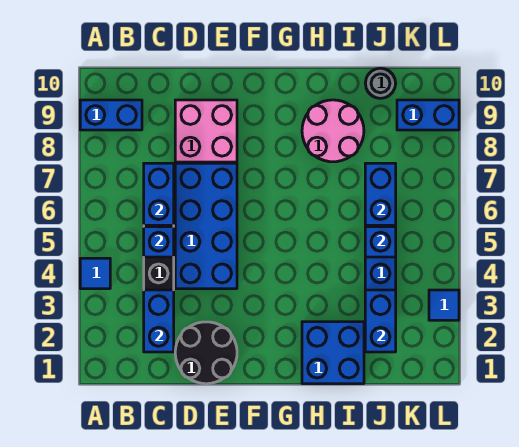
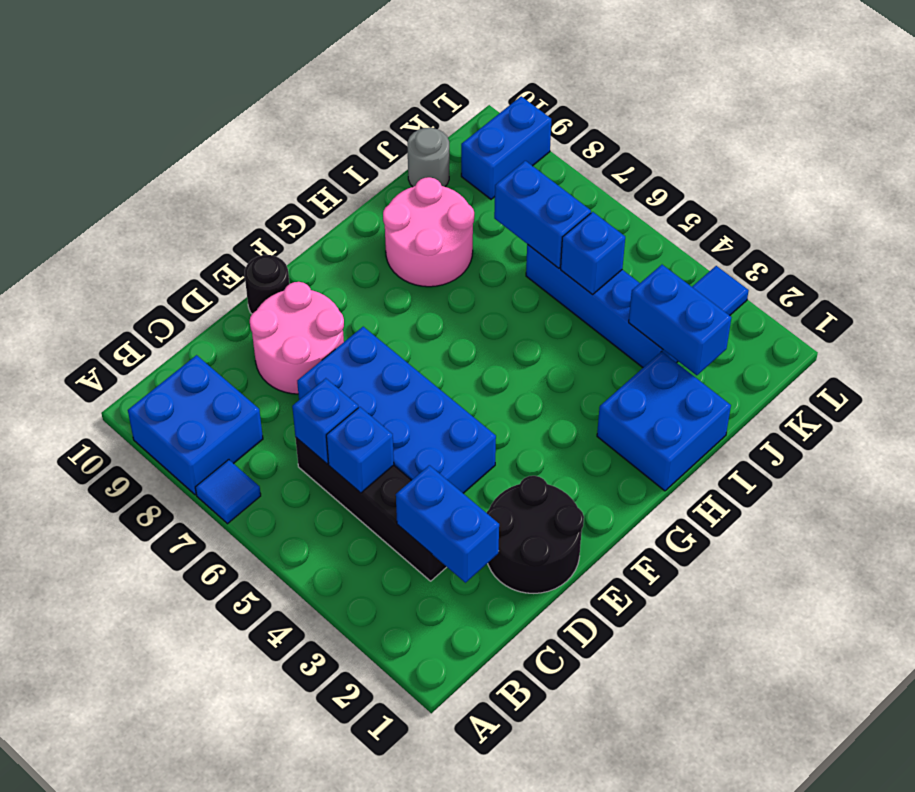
blue tile A4 level 1 -> blue tile A7 level 1
blue brick A9:B9 level 1 -> blue brick A8:B9 level 1
blue brick C6:C7 level 2 -> blue brick C6 level 2
pink brick D8:E9 level 1 -> pink round brick D8:E9 level 1
none -> black round brick E10 level 1

